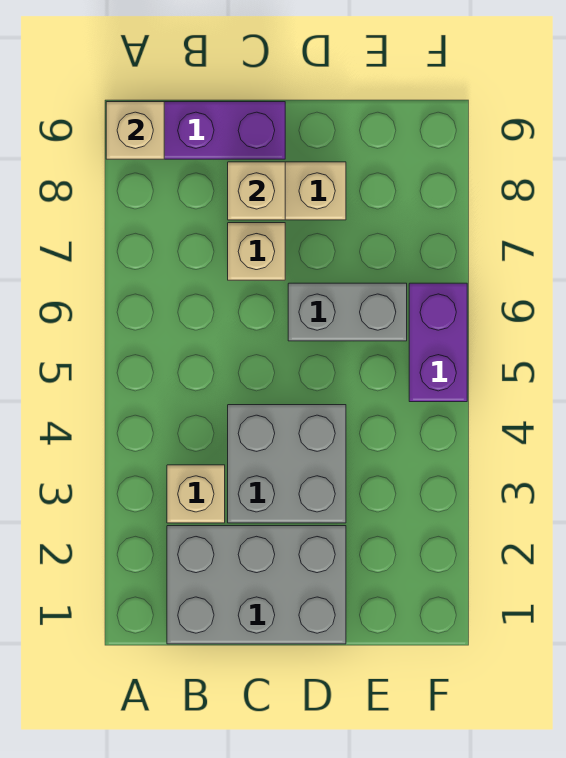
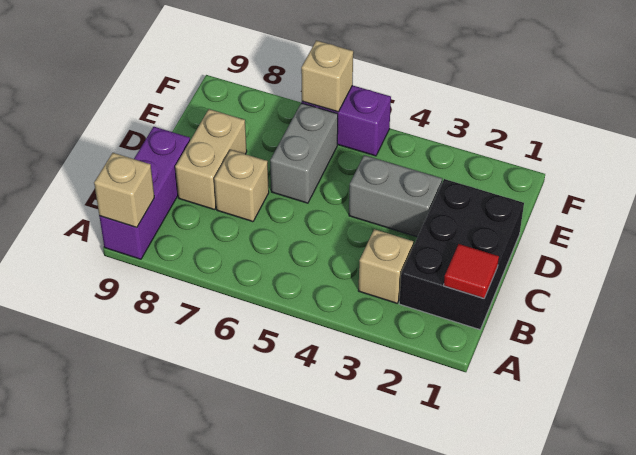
grey brick B1:D2 level 1 -> black brick B1:D2 level 1
none -> red tile B1 level 2
grey brick C3:D4 level 1 -> grey brick D3:D4 level 1
tan brick C8 level 2 -> tan brick F6 level 2

